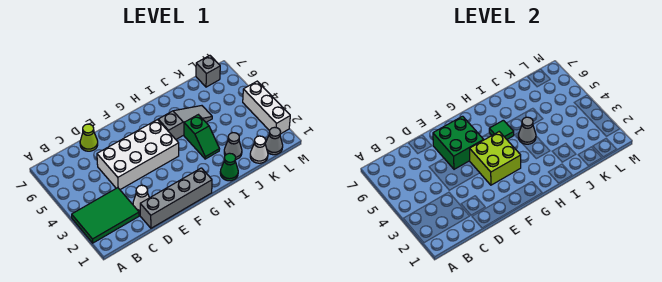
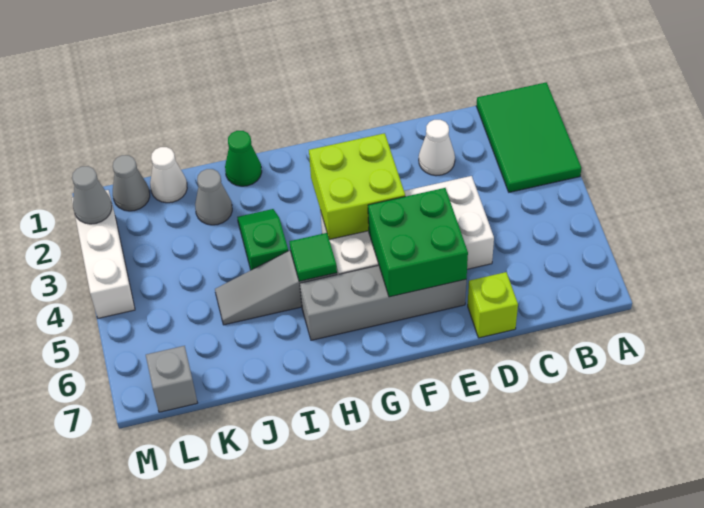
green tile A2:C3 level 1 -> green tile A1:B3 level 1
grey brick D1:G1 level 1 -> grey brick E6:H6 level 1
lime cone D7 level 1 -> lime brick D7 level 1
grey cone I4 level 2 -> grey cone M2 level 2

